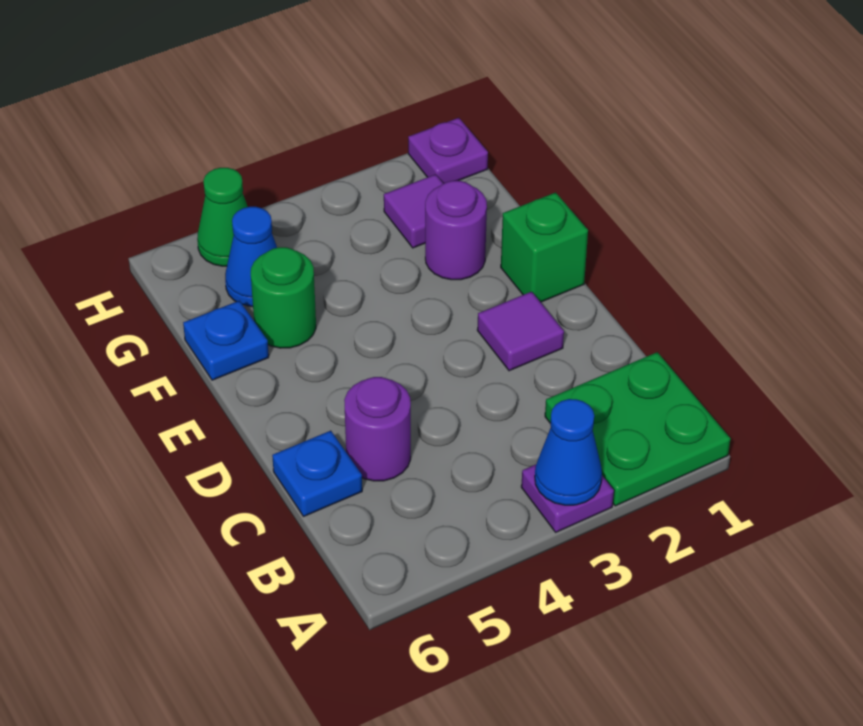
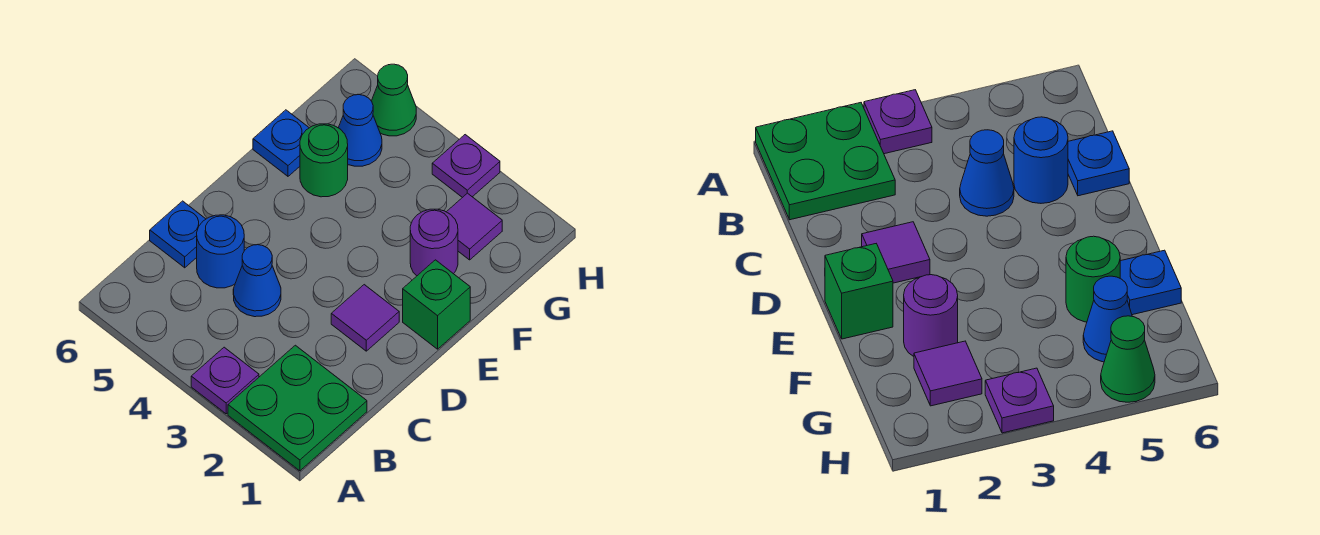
blue cone A3 level 2 -> blue cone C4 level 1
purple round brick C5 level 1 -> blue round brick C5 level 1
purple plate H1 level 1 -> purple plate H3 level 1

